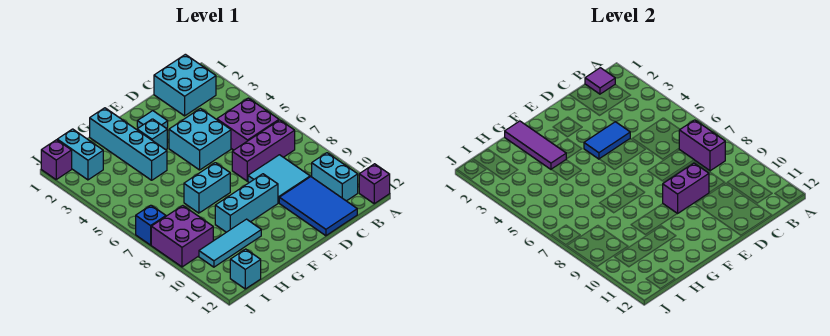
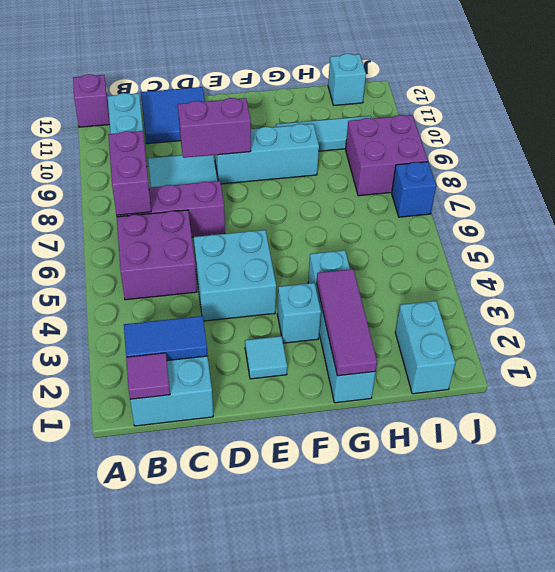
blue tile C10:D12 level 1 -> blue tile C11:D12 level 1
blue tile D4:E4 level 2 -> blue tile B2:C2 level 2
cyan brick F7:G7 level 1 -> none
purple brick J1 level 1 -> none

